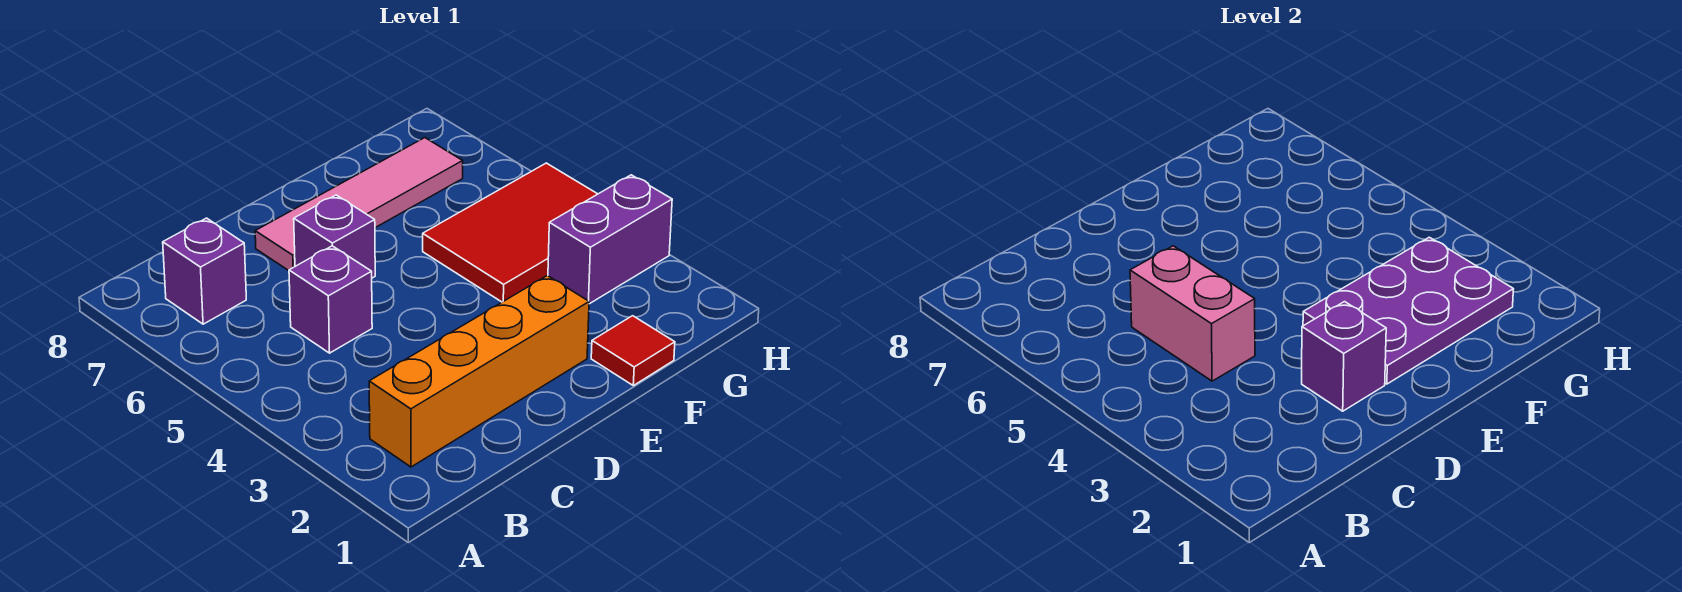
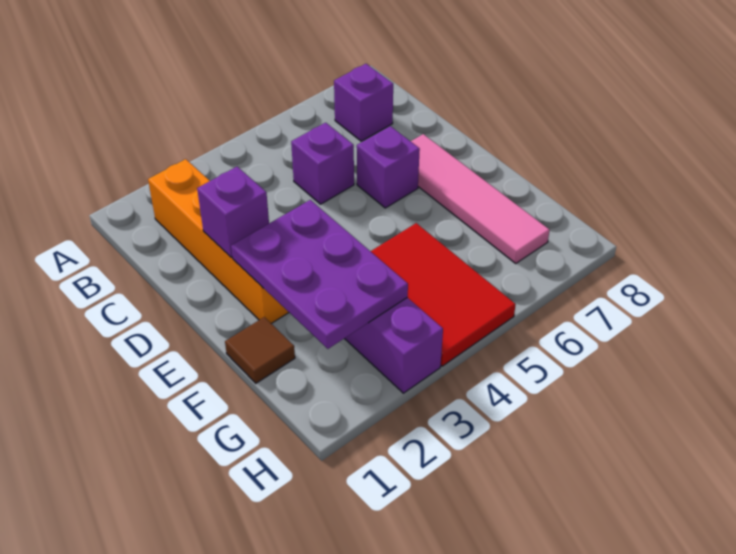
pink brick C4:C5 level 2 -> none
red tile F1 level 1 -> brown tile F1 level 1

